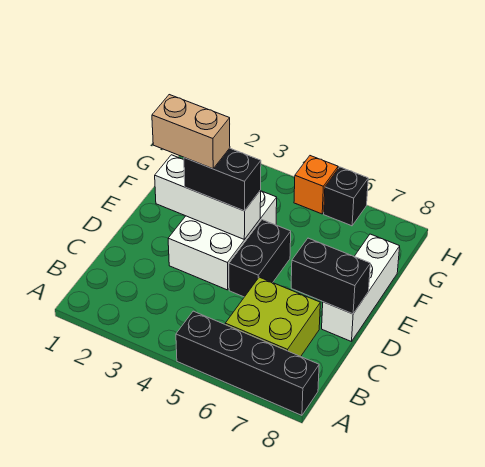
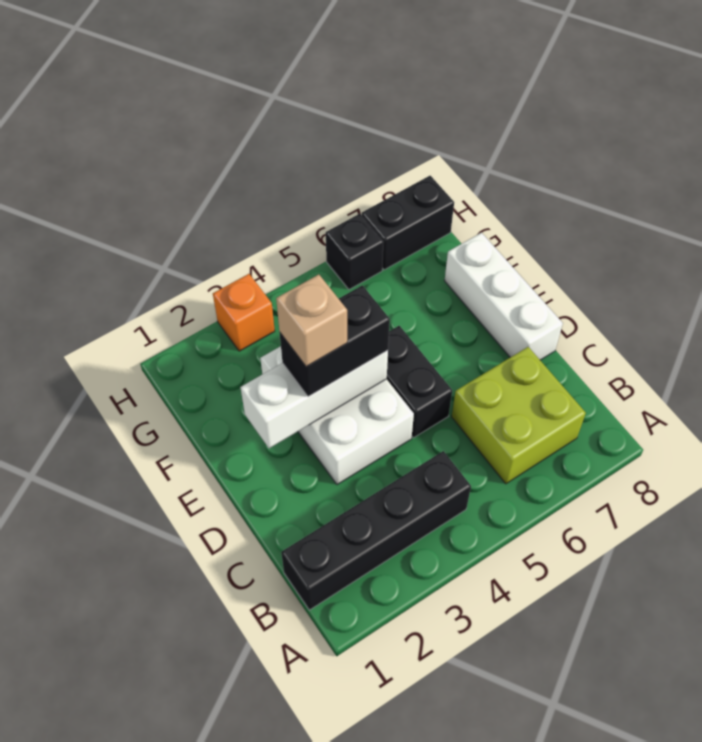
black brick A5:A8 level 1 -> black brick B1:B4 level 1
black brick D7:D8 level 2 -> black brick H7:H8 level 1
tan brick E2:E3 level 4 -> tan brick E3 level 4
orange brick H5 level 1 -> orange brick H3 level 1

